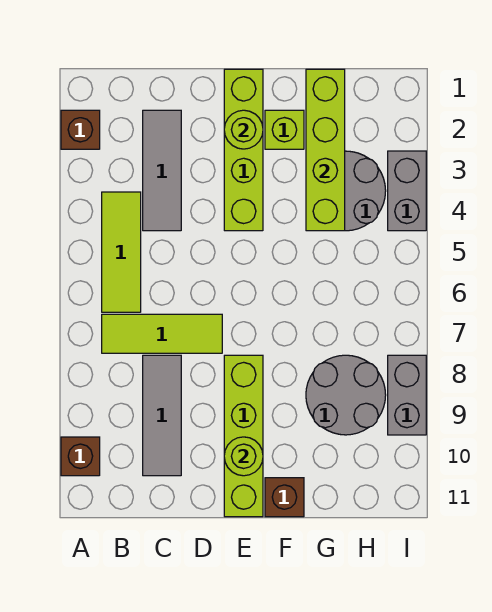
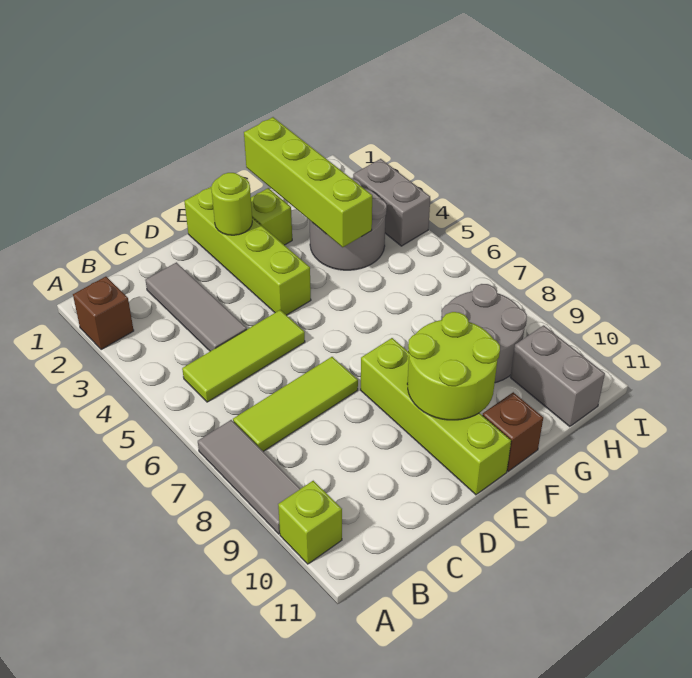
brown brick A10 level 1 -> lime brick A10 level 1
lime tile B4:B6 level 1 -> lime tile B5:D5 level 1
grey tile C8:C10 level 1 -> grey tile A7:A9 level 1
lime round brick E10 level 2 -> lime round brick E9:F10 level 2
grey brick I8:I9 level 1 -> grey brick H10:H11 level 1

